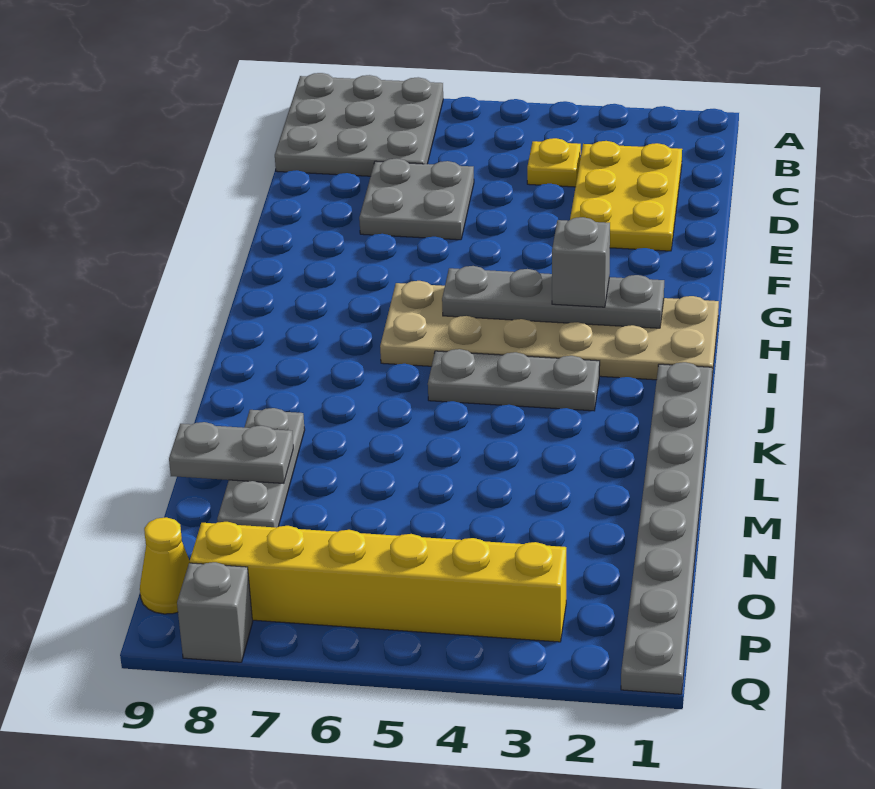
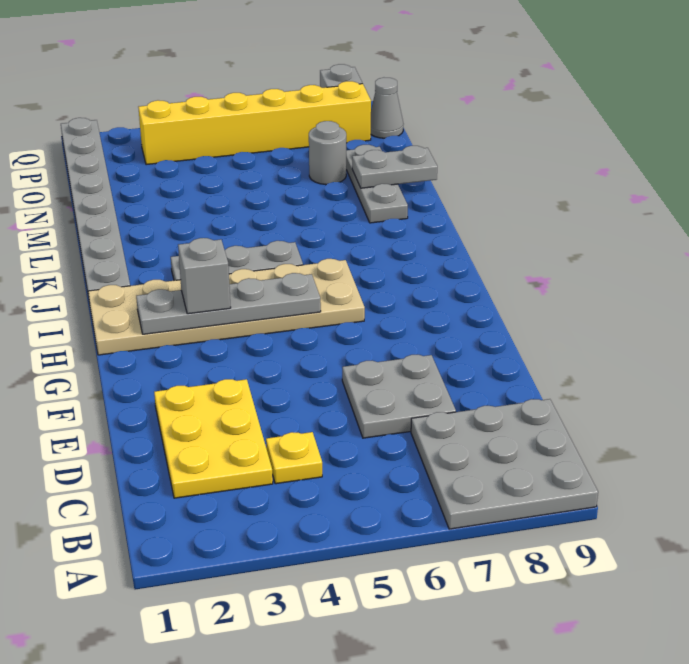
none -> grey round brick N7 level 1
yellow cone P9 level 1 -> grey cone P9 level 1

